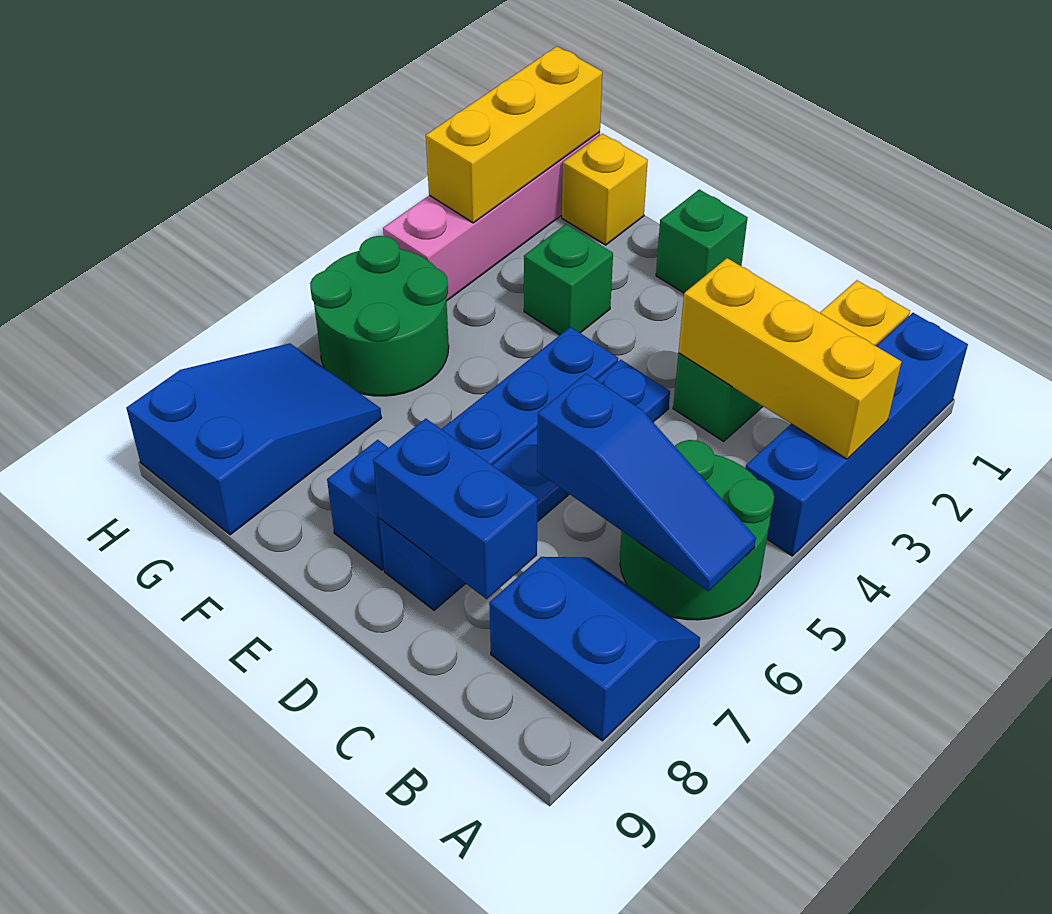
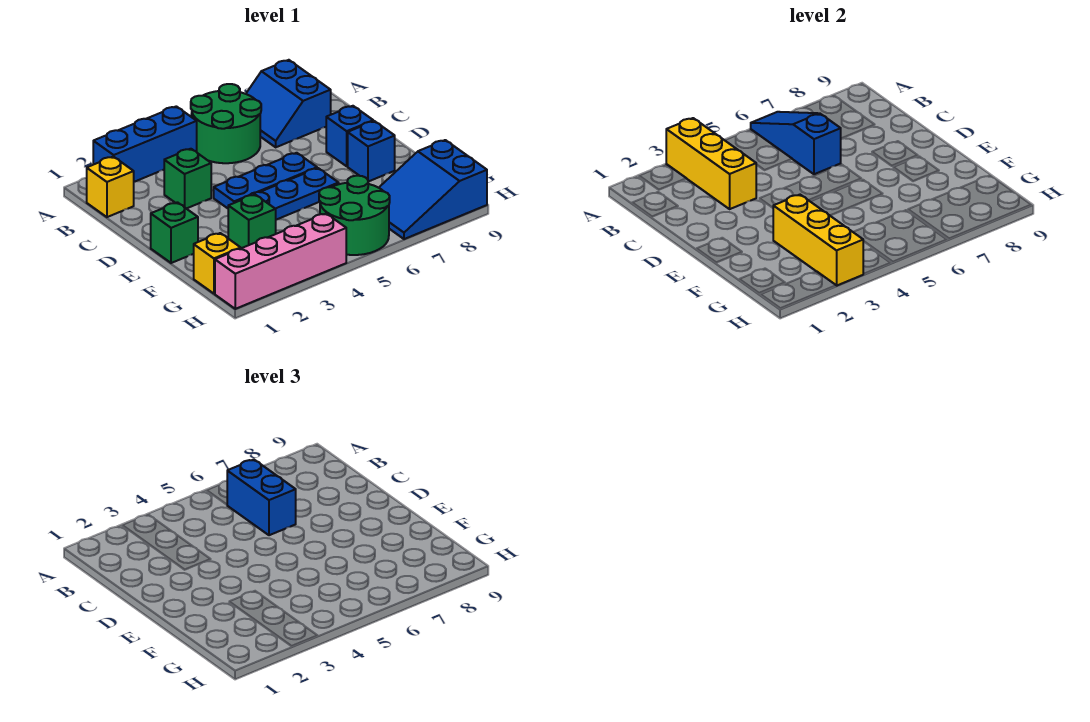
blue brick A1:A4 level 1 -> blue brick A2:A4 level 1
blue brick C8:D8 level 2 -> blue brick B6:C6 level 3
yellow brick H1:H3 level 2 -> yellow brick F3:H3 level 2

